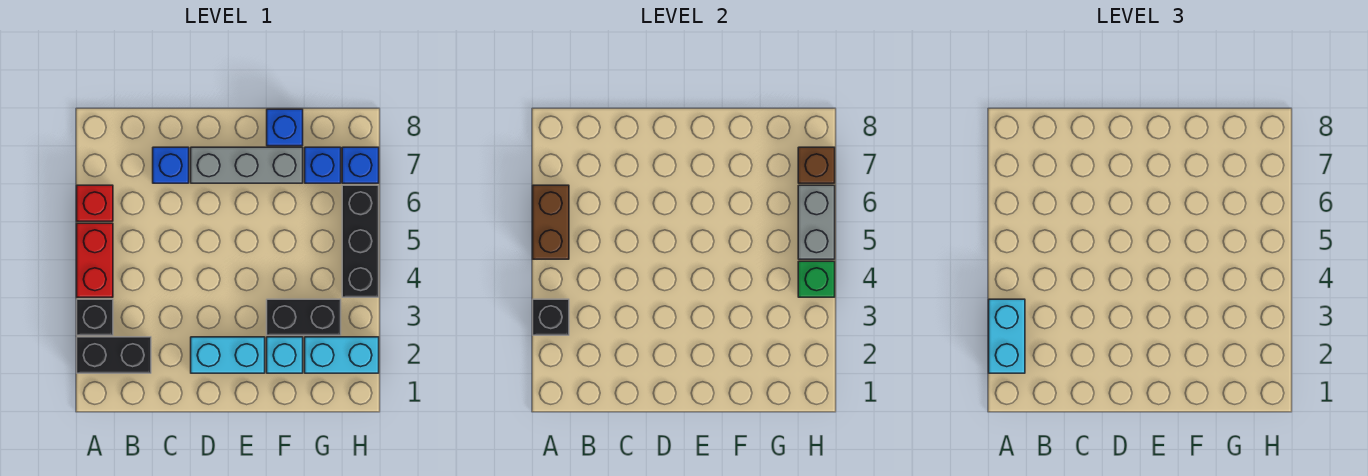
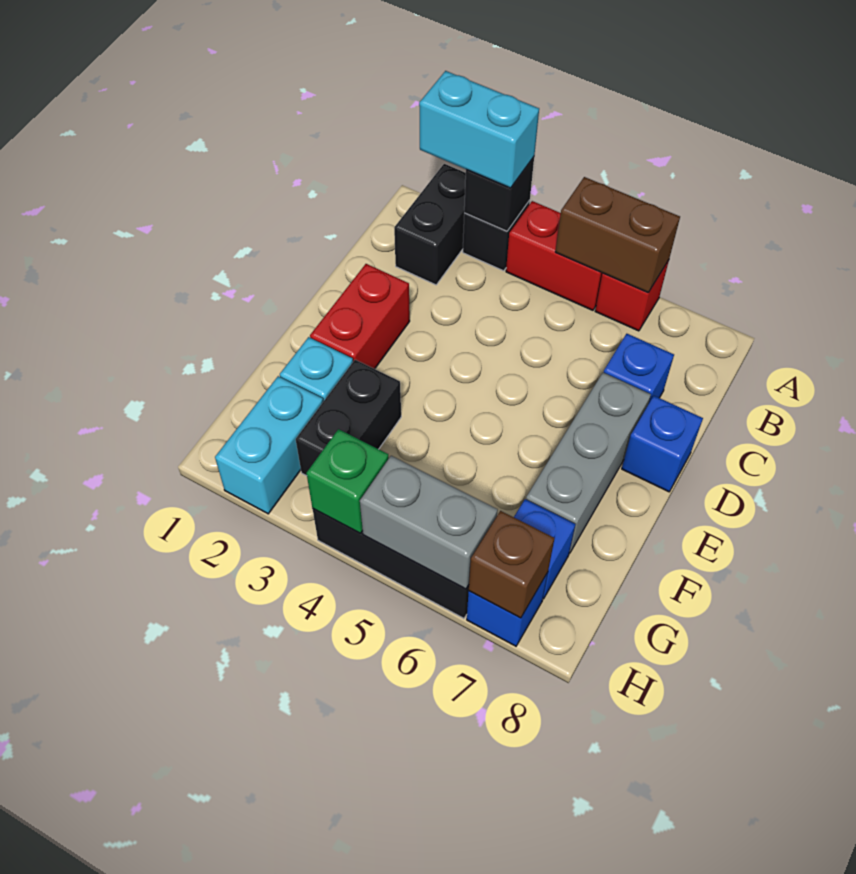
cyan brick D2:E2 level 1 -> red brick D2:E2 level 1
blue brick F8 level 1 -> blue brick D8 level 1

